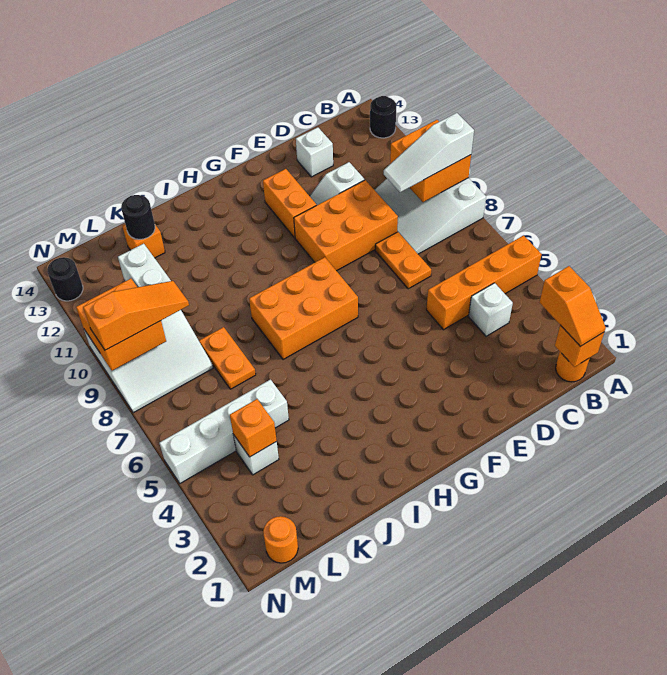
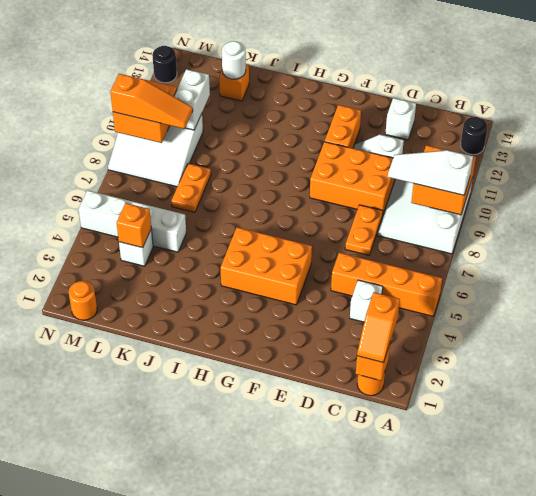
orange brick G7:I8 level 1 -> orange brick F4:H5 level 1
black round brick K13 level 2 -> white round brick K13 level 2

